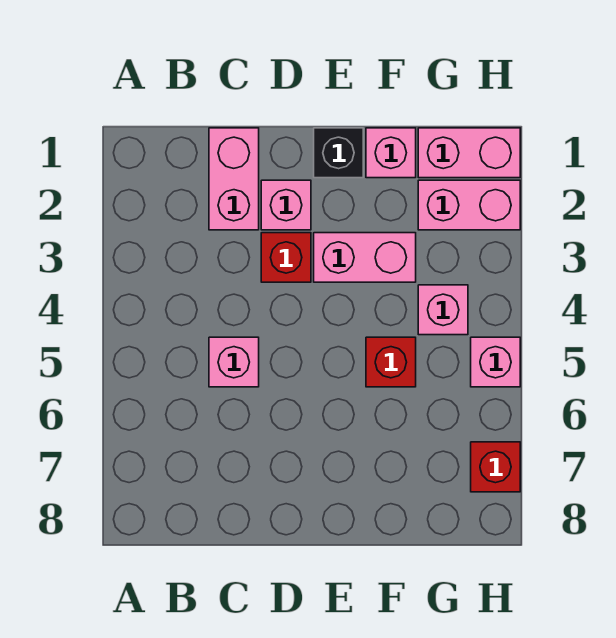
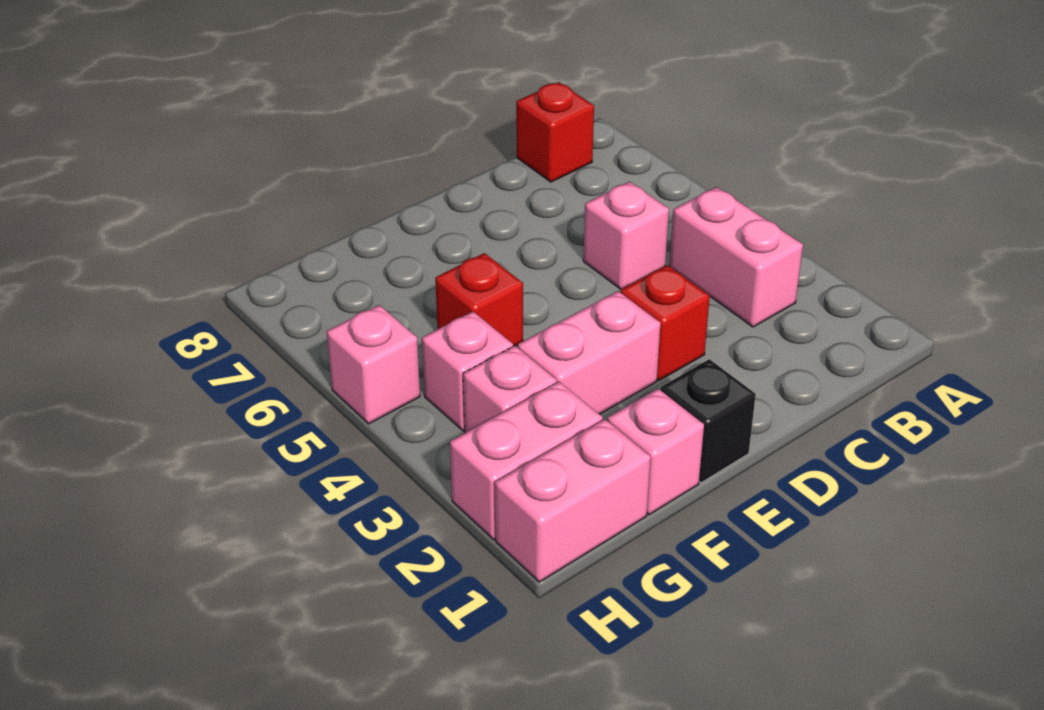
pink brick C1:C2 level 1 -> pink brick B3:B4 level 1
pink brick D2 level 1 -> pink brick G3 level 1
red brick H7 level 1 -> red brick B8 level 1

